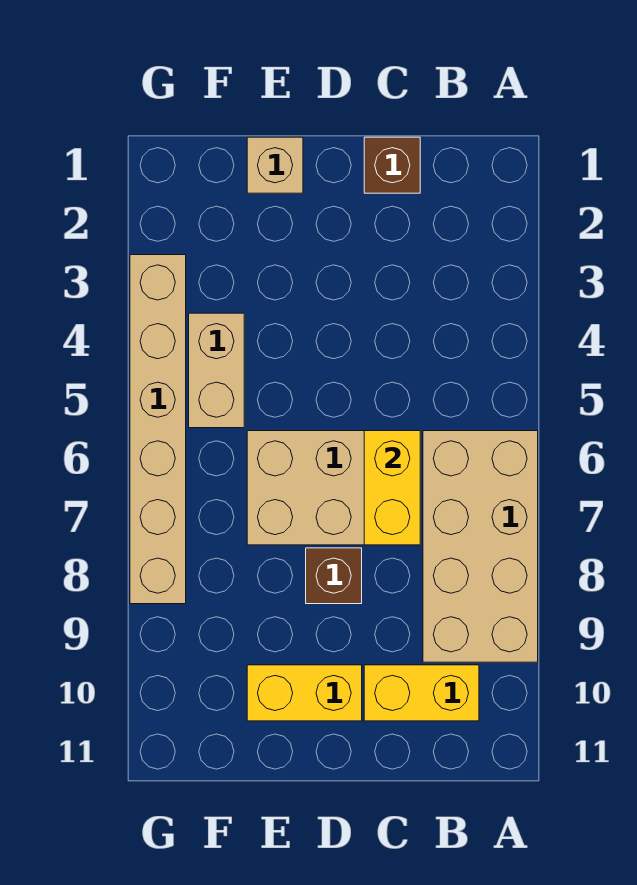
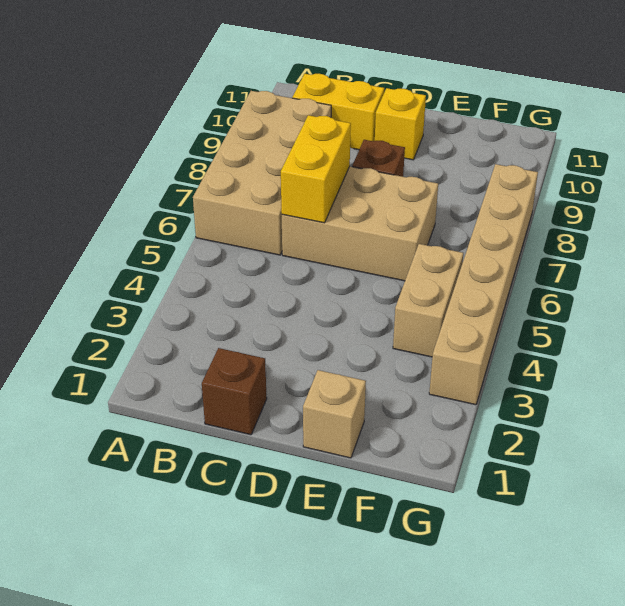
yellow brick D10:E10 level 1 -> yellow brick D10 level 1

